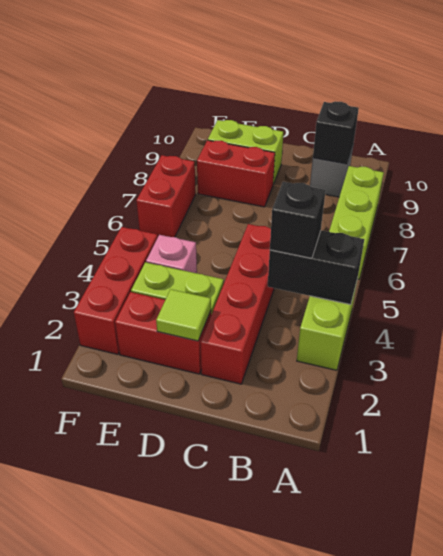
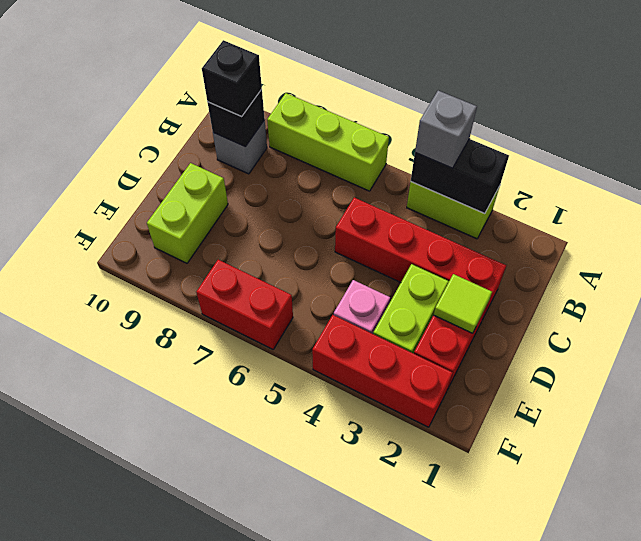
black brick A4:B4 level 2 -> black brick A3:A4 level 2
none -> grey brick A4 level 3
black brick B4 level 3 -> black brick B9 level 3
red brick D8:E8 level 1 -> none

